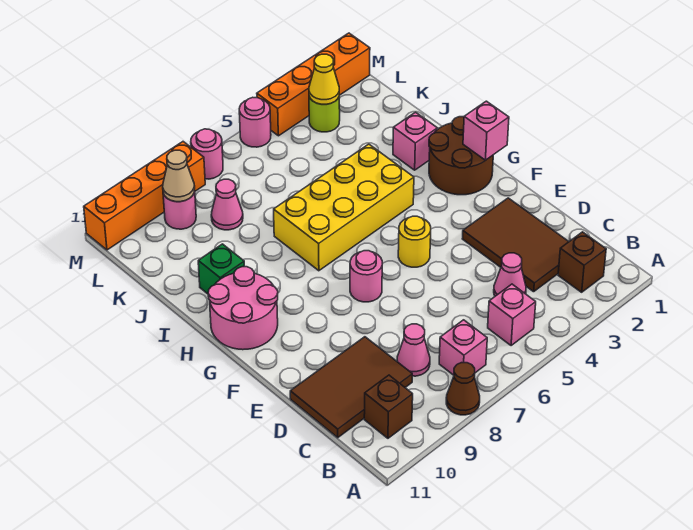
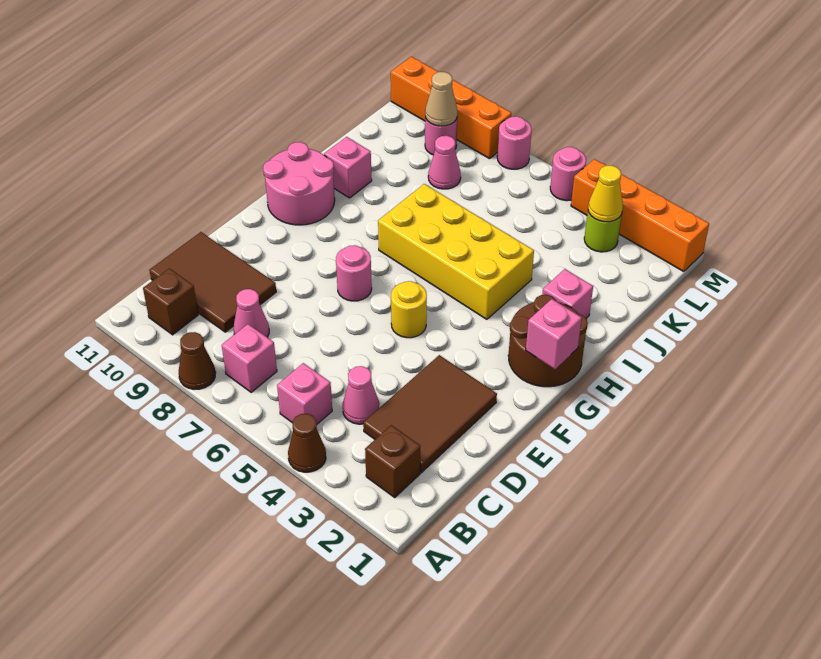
none -> brown cone A4 level 1
green brick I10 level 1 -> pink brick I10 level 1

